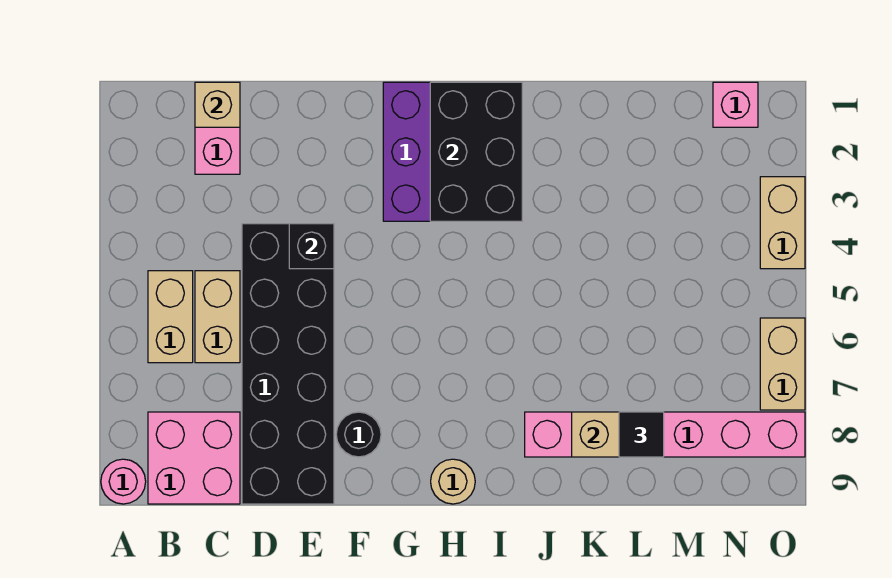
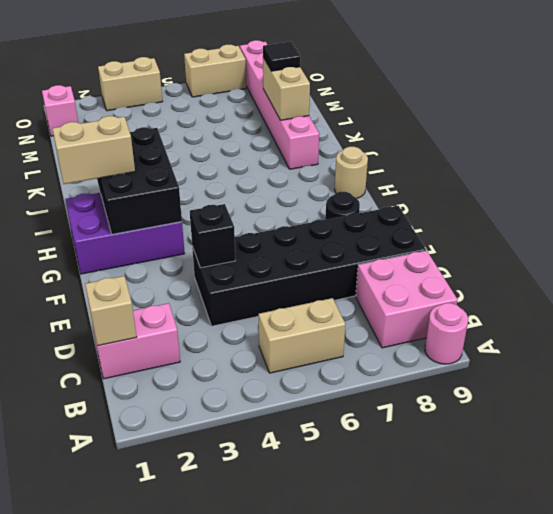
tan brick C5:C6 level 1 -> tan brick H1:H2 level 3
black brick H1:I3 level 2 -> black brick G2:I3 level 2

